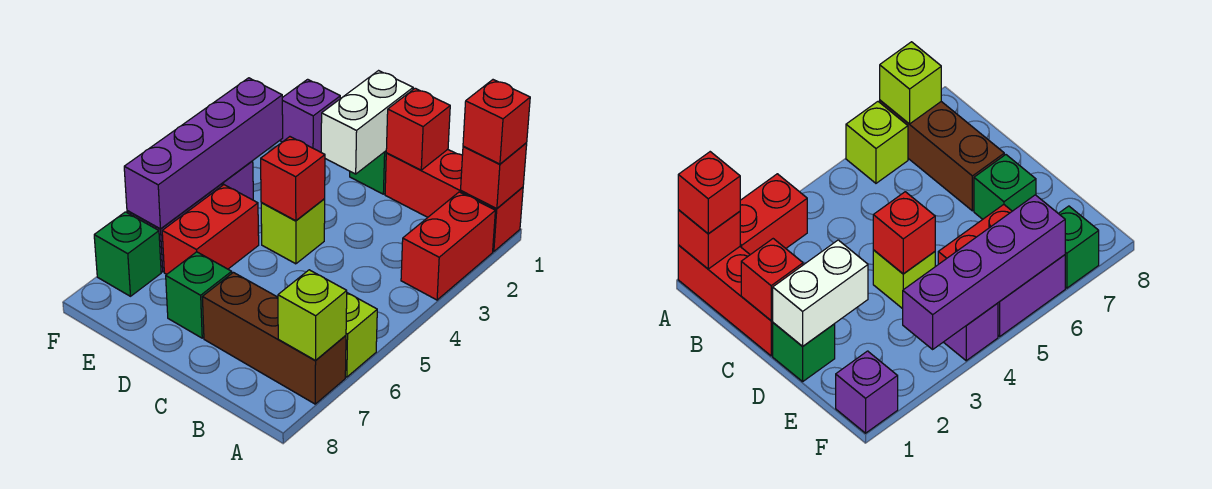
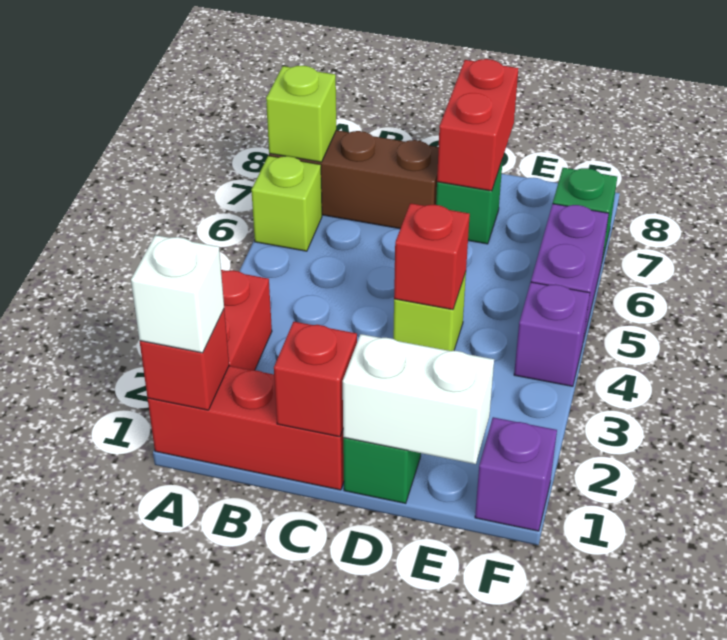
red brick A1 level 3 -> white brick A1 level 3
white brick D1:D2 level 2 -> white brick D1:E1 level 2
red brick E5:E6 level 1 -> red brick D7:D8 level 2
purple brick F3:F6 level 2 -> none

